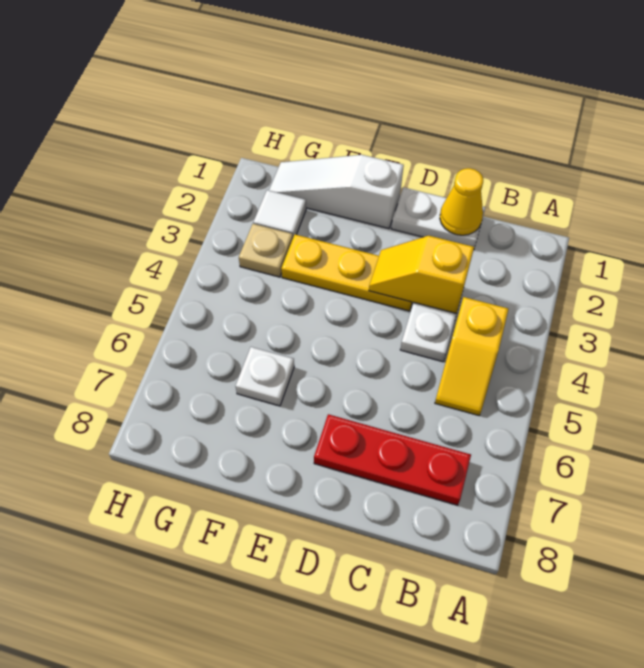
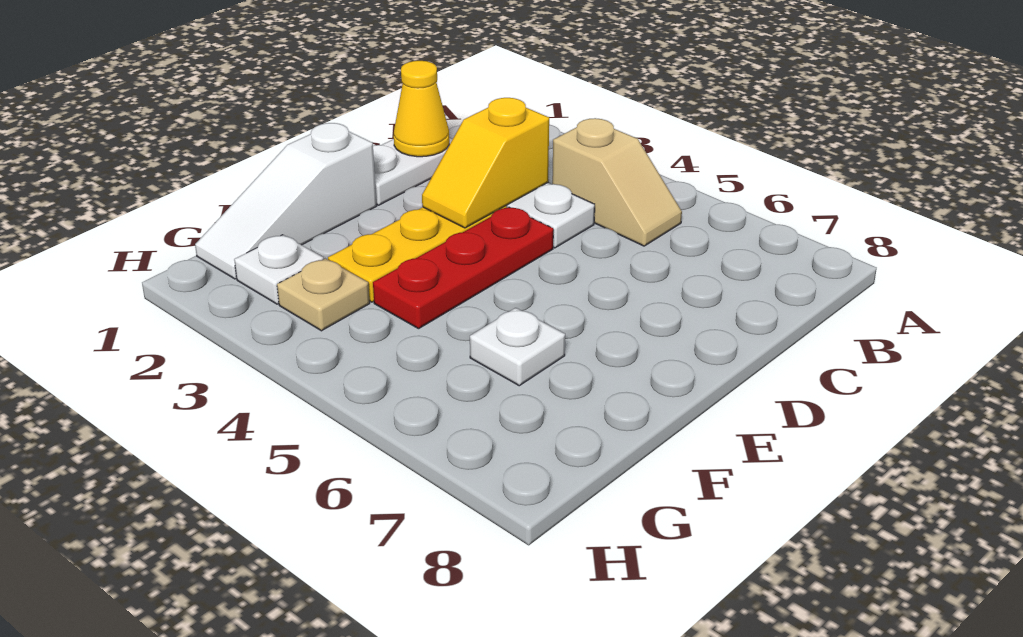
yellow slope B4:B5 level 1 top 4 -> tan slope B4:B5 level 1 top 4
red plate B7:D7 level 1 -> red plate D4:F4 level 1
white tile G2 level 1 -> white plate G2 level 1

